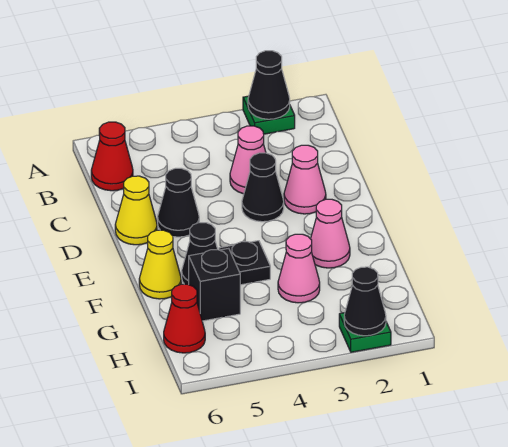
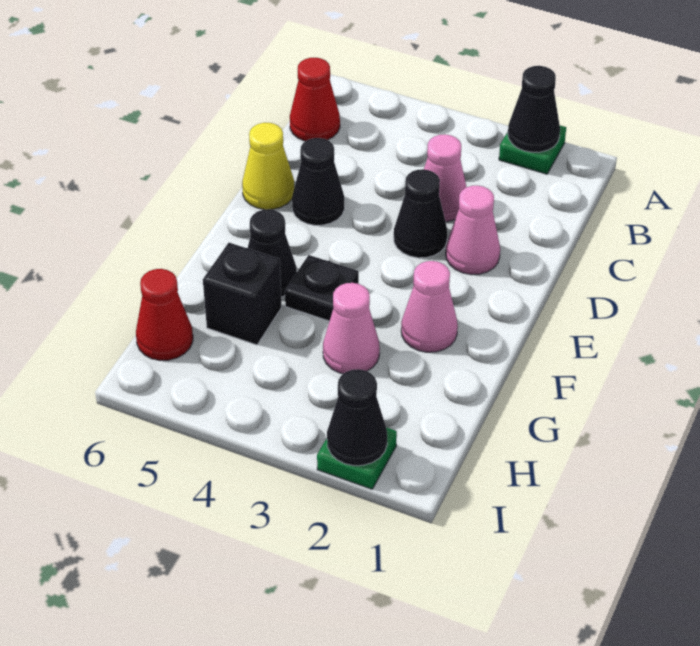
yellow cone F6 level 1 -> none

